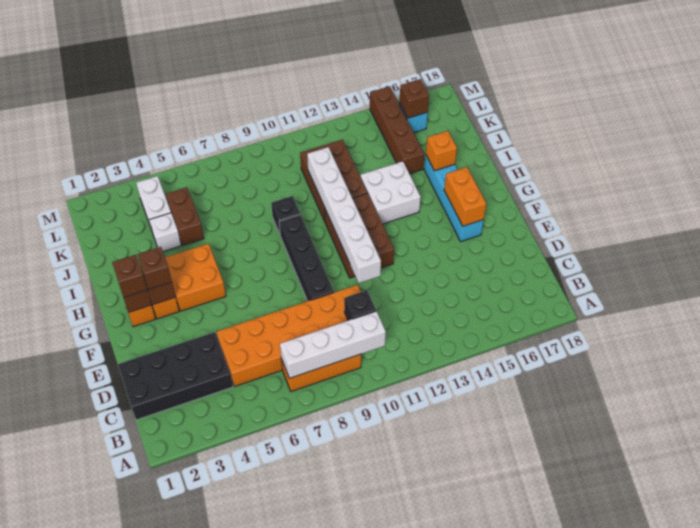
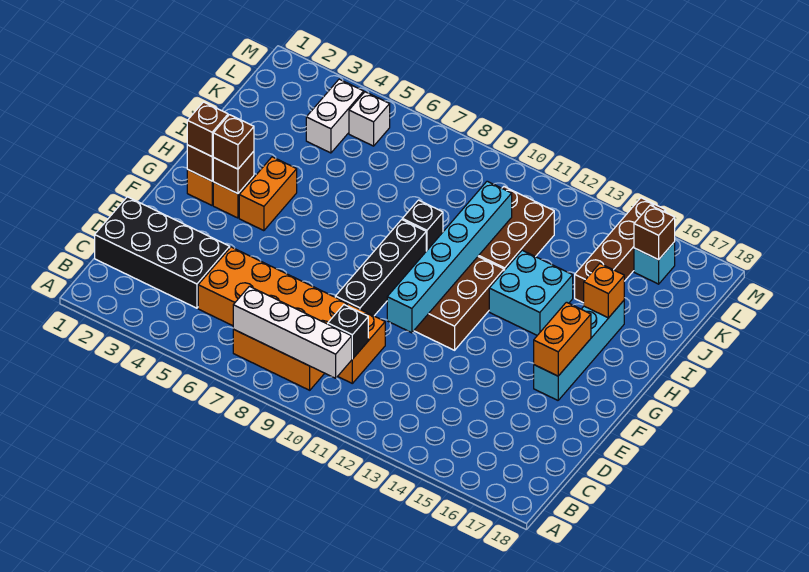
white brick E11:J11 level 2 -> cyan brick E11:J11 level 2
orange brick G4:H5 level 1 -> orange brick G4:H4 level 1
white brick H13:I14 level 1 -> cyan brick H13:I14 level 1
white brick J4 level 1 -> white brick L5 level 1
brown brick J5:K5 level 1 -> none

